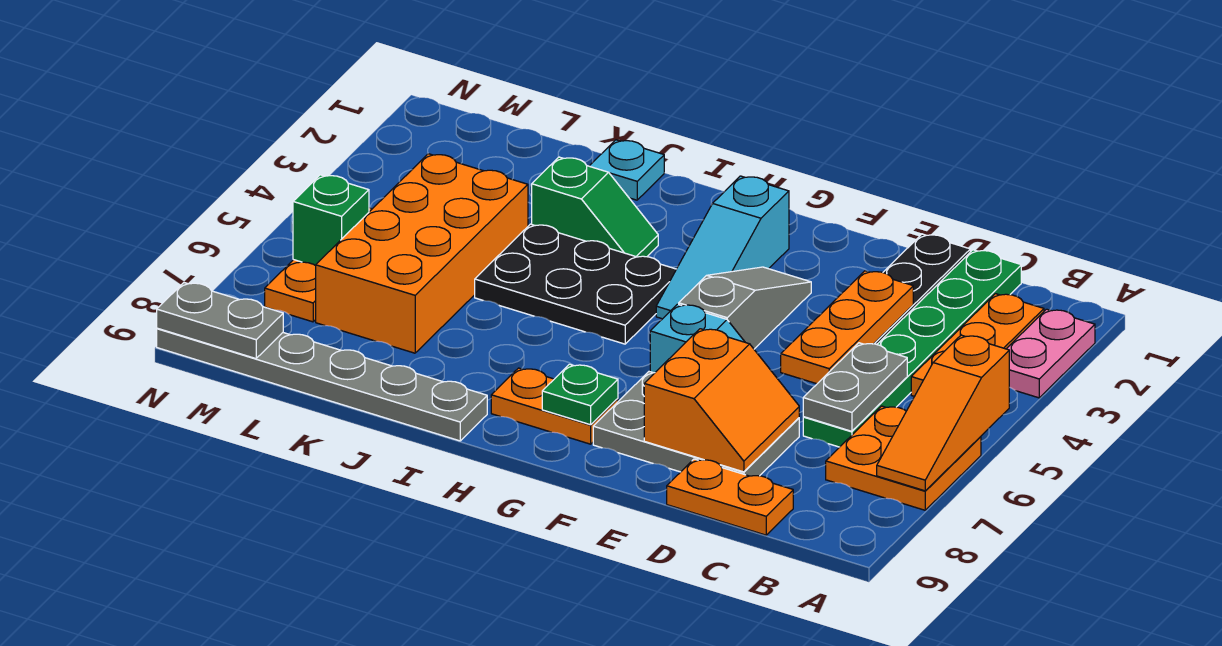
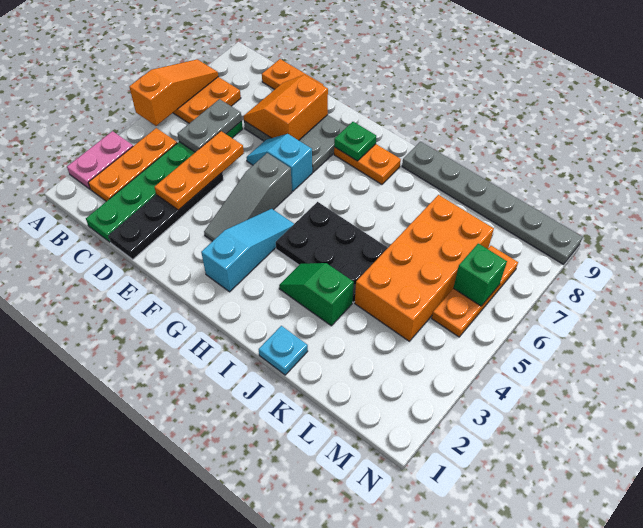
grey plate M9:N9 level 2 -> none

